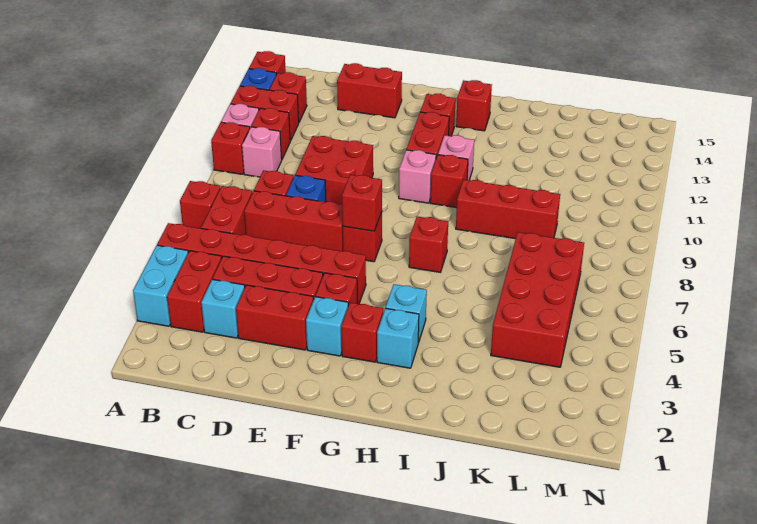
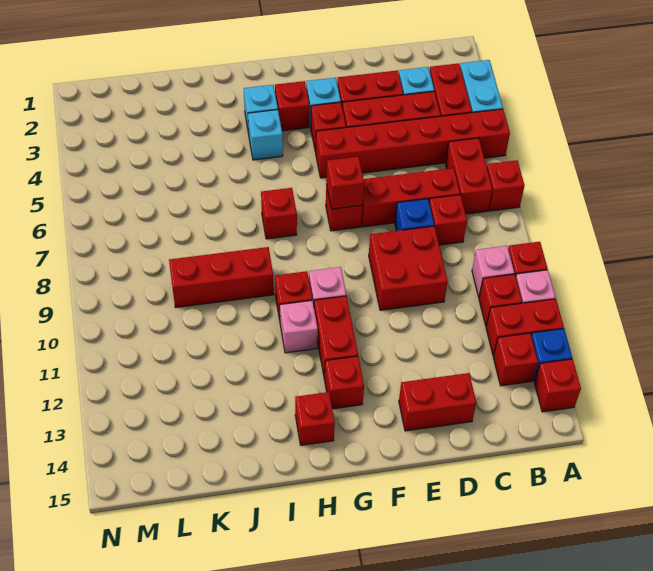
red brick K4:L7 level 1 -> none

